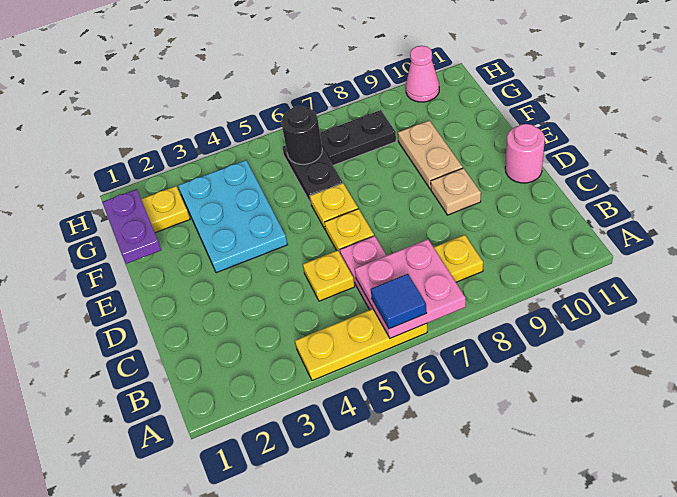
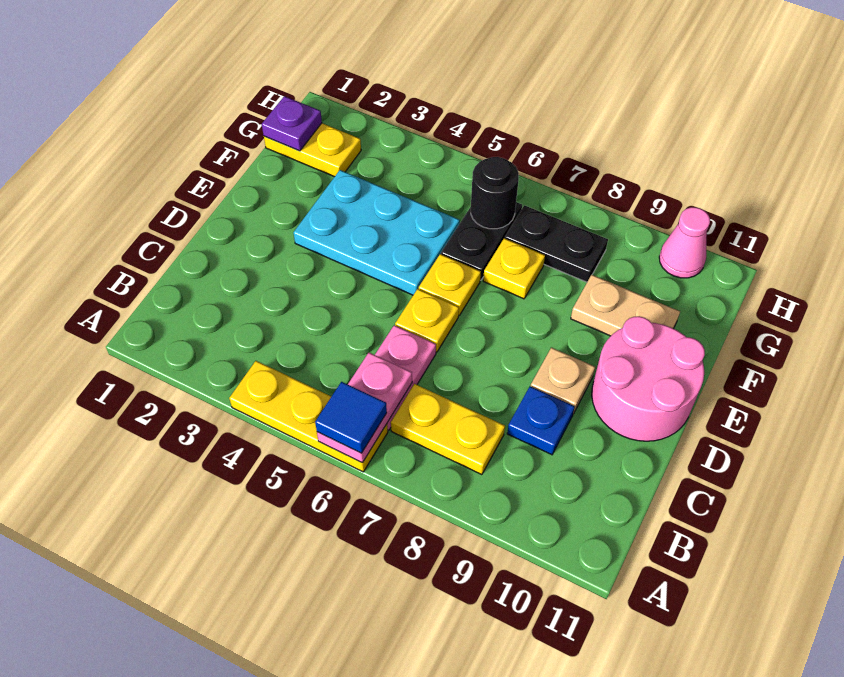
pink plate A6:B7 level 2 -> pink plate A6:B6 level 2
yellow plate C5 level 1 -> yellow plate F7 level 1
none -> blue plate C9 level 1
pink round brick D11 level 1 -> pink round brick D10:E11 level 1
cyan plate E3:G4 level 1 -> cyan plate E3:F5 level 1
tan plate E9:F9 level 1 -> tan plate F9:F10 level 1
purple plate F1:G1 level 2 -> purple plate G1 level 2

